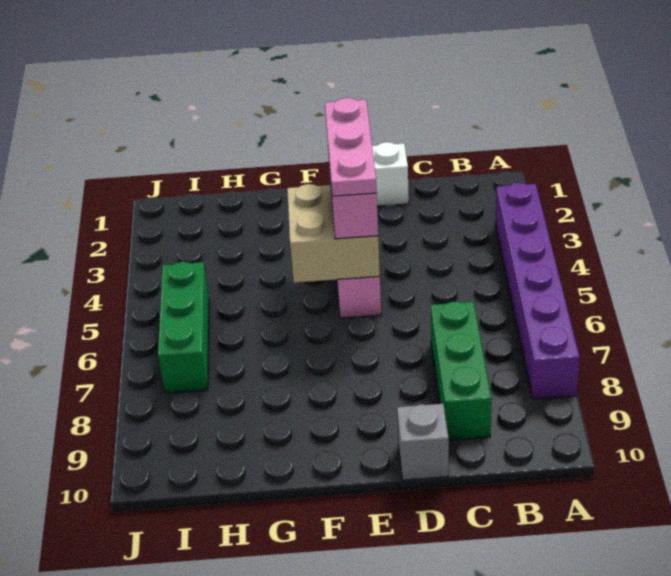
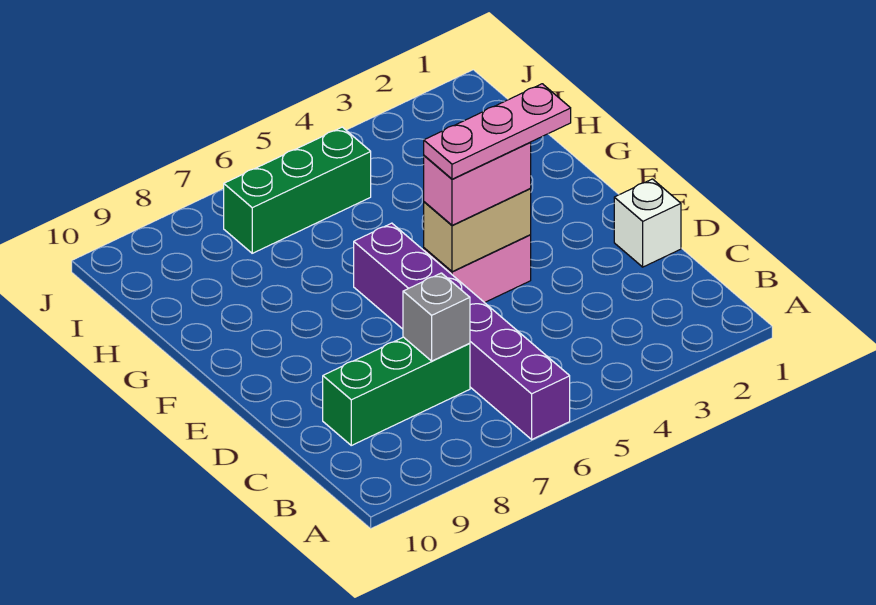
purple brick A3:A8 level 1 -> purple brick A6:F6 level 1
grey brick D10 level 1 -> grey brick C7 level 2
tan brick E4:F5 level 2 -> tan brick E4:E5 level 2

